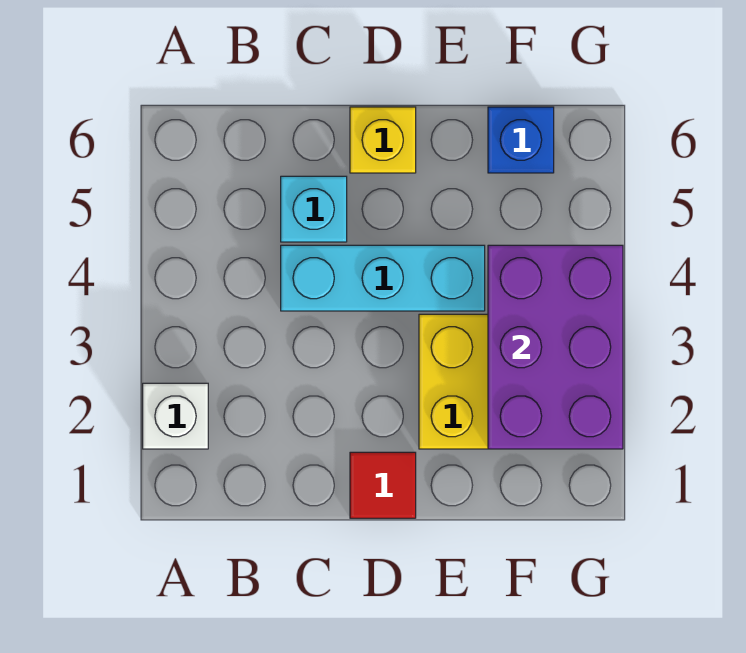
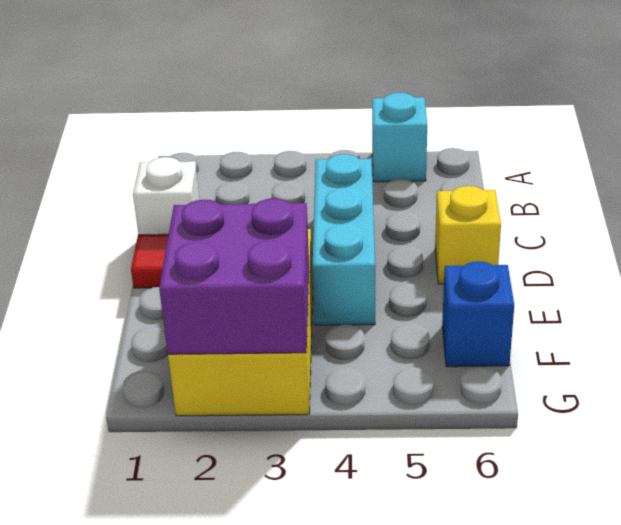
white brick A2 level 1 -> white brick C1 level 1
cyan brick C5 level 1 -> cyan brick A5 level 1
purple brick F2:G4 level 2 -> purple brick F2:G3 level 2

